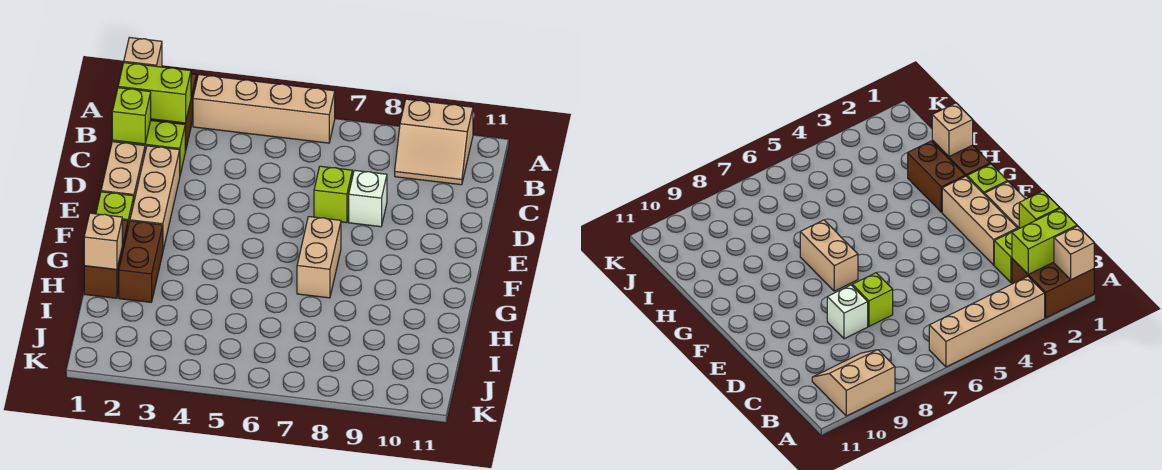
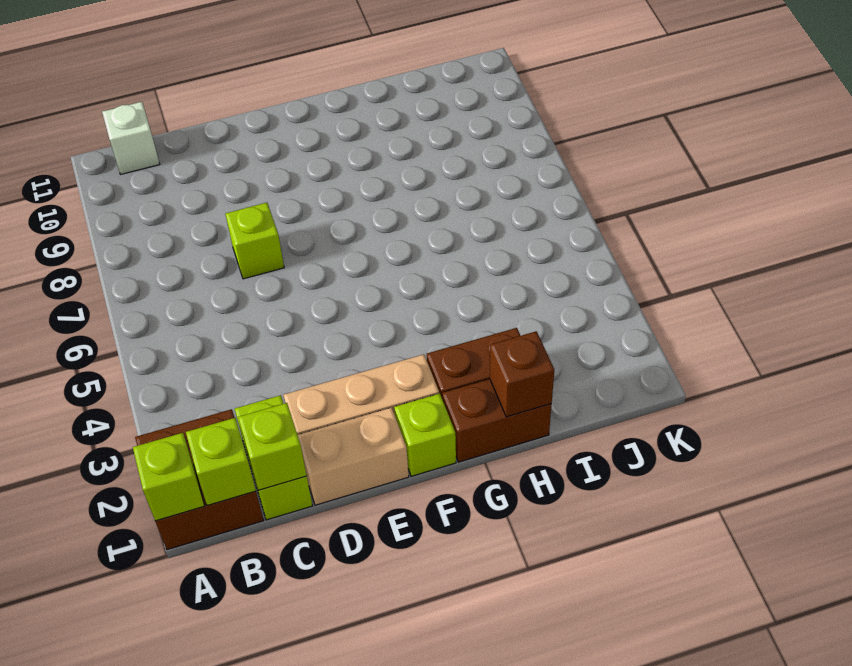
tan brick A1 level 2 -> lime brick A1 level 2
tan brick A3:A6 level 1 -> none
tan slope A9:B10 level 1 top A -> none
lime brick B1:B2 level 2 -> lime brick B1 level 2
white brick D8 level 1 -> white brick B11 level 1
tan brick F7:G7 level 1 -> none
tan brick H1 level 2 -> brown brick H1 level 2

